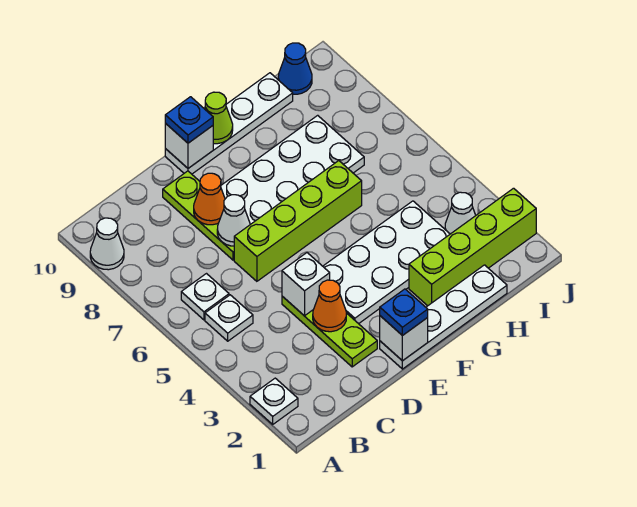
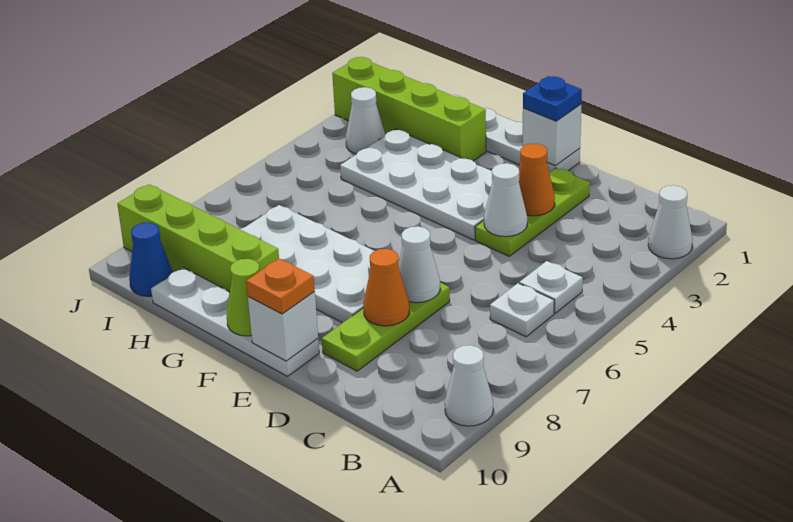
white plate A2 level 1 -> white cone A2 level 1
white brick D4 level 2 -> white cone D4 level 2
lime brick D6:G6 level 1 -> lime brick G9:J9 level 1
blue plate E10 level 3 -> orange plate E10 level 3

